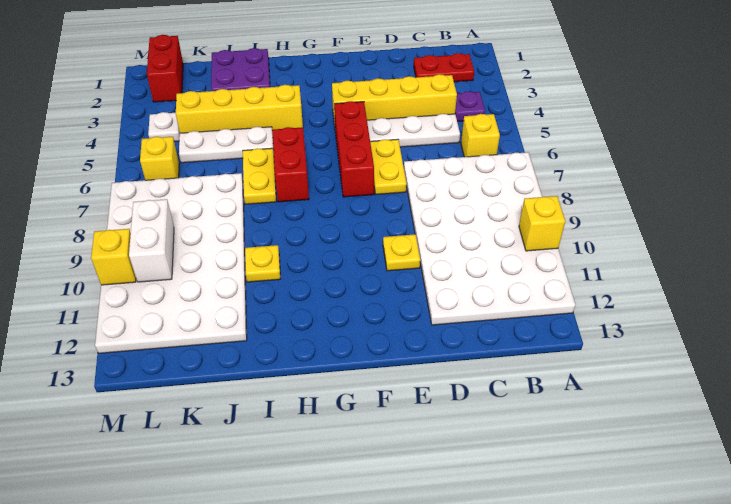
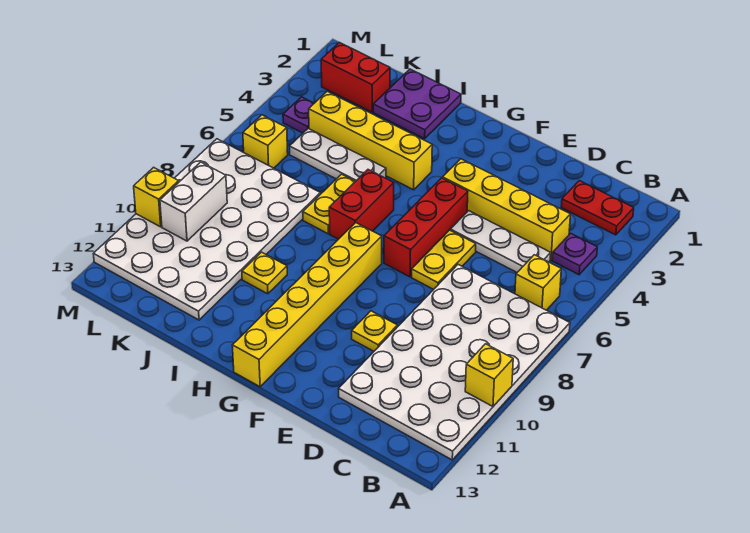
none -> yellow brick G8:G13 level 1
red brick L1:L2 level 1 -> red brick K2:L2 level 1
white plate L4 level 1 -> purple plate L4 level 1

